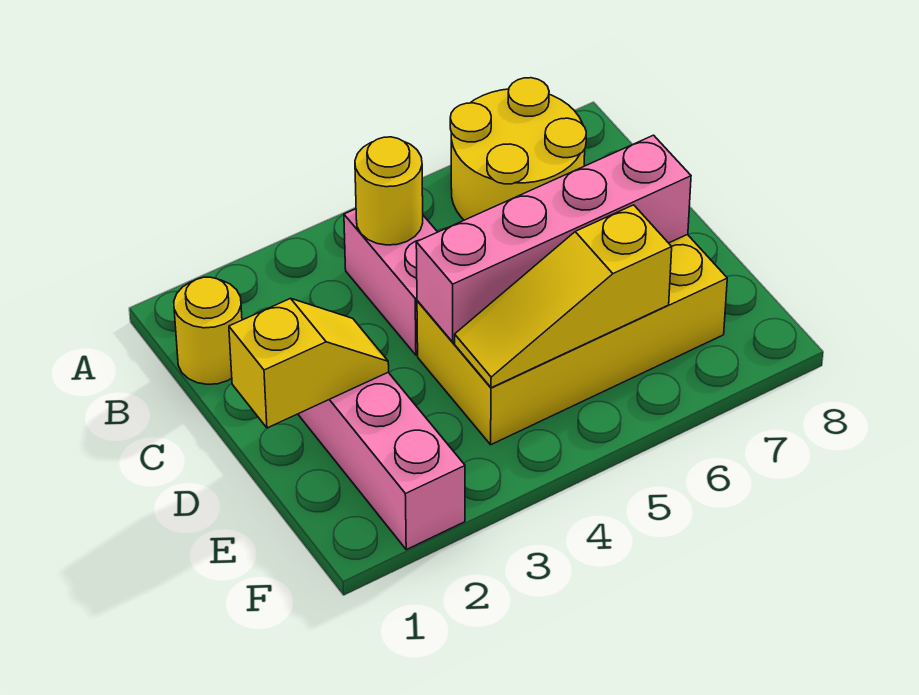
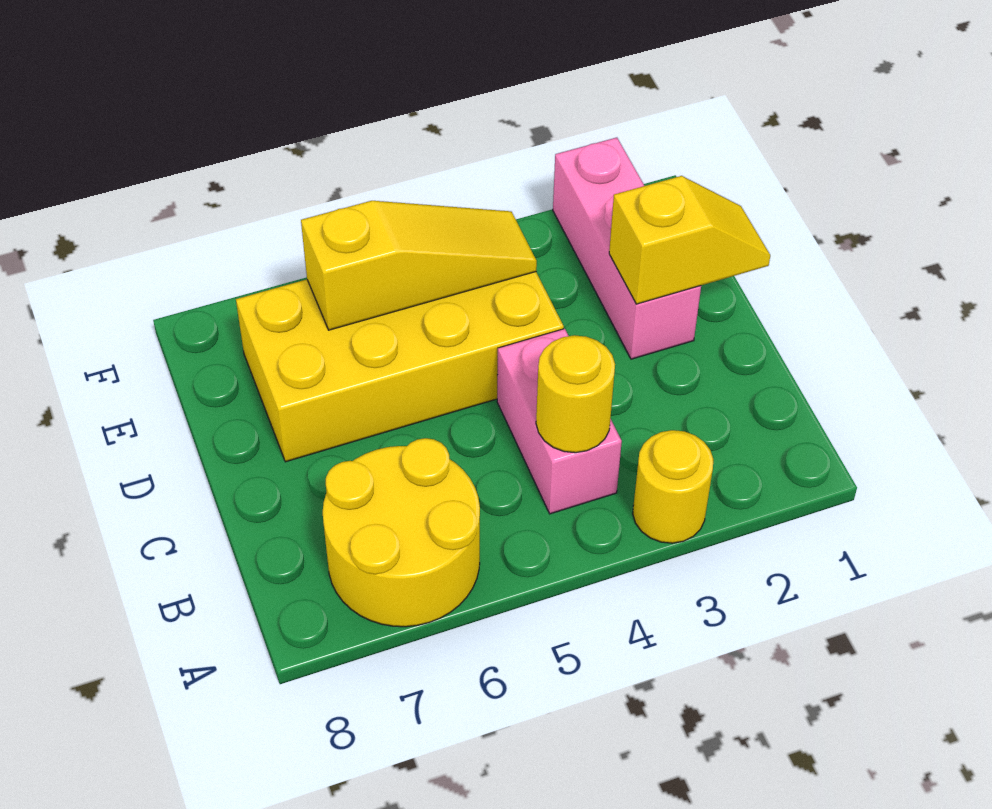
yellow round brick B1 level 1 -> yellow round brick A3 level 1
yellow slope D1:D2 level 2 top 1 -> yellow slope D1:D2 level 2 top 2
pink brick D4:D7 level 2 -> none

